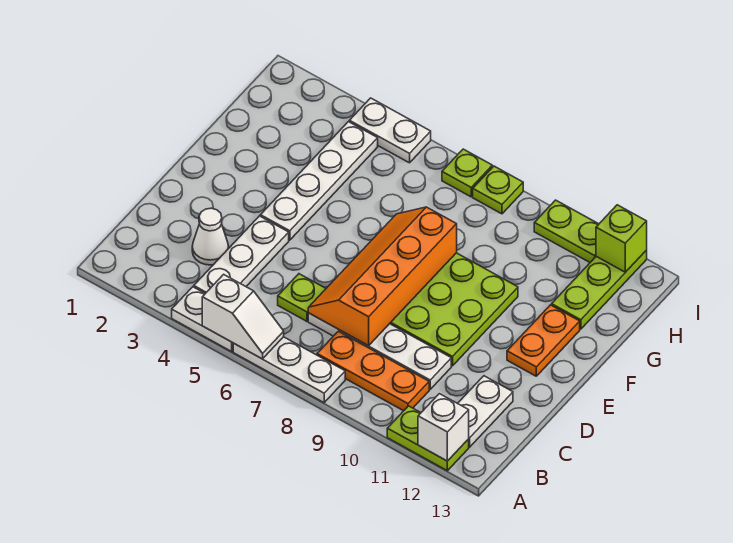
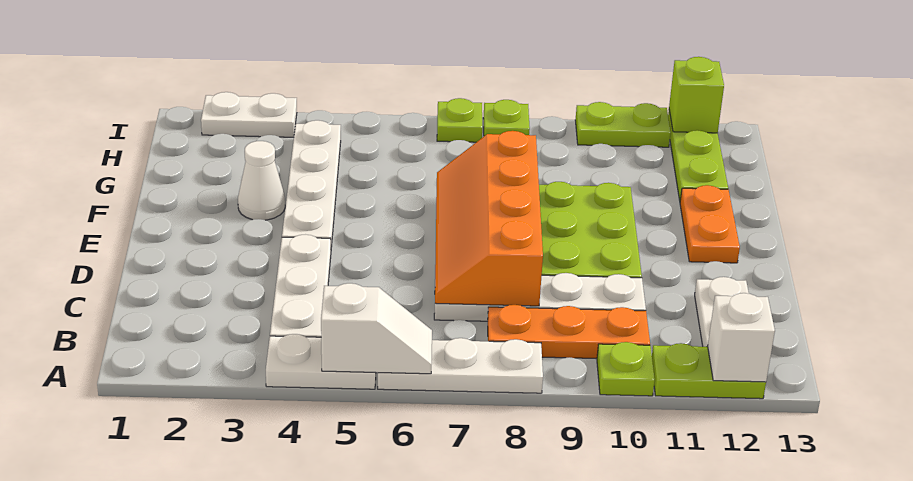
white cone C3 level 1 -> white cone F3 level 1
lime plate C6 level 1 -> lime plate A10 level 1
white plate I4:I5 level 1 -> white plate I2:I3 level 1

